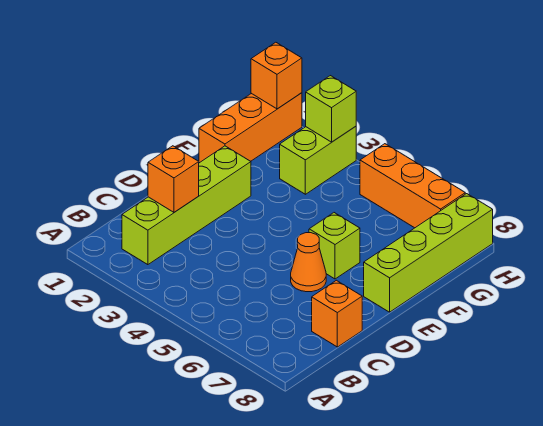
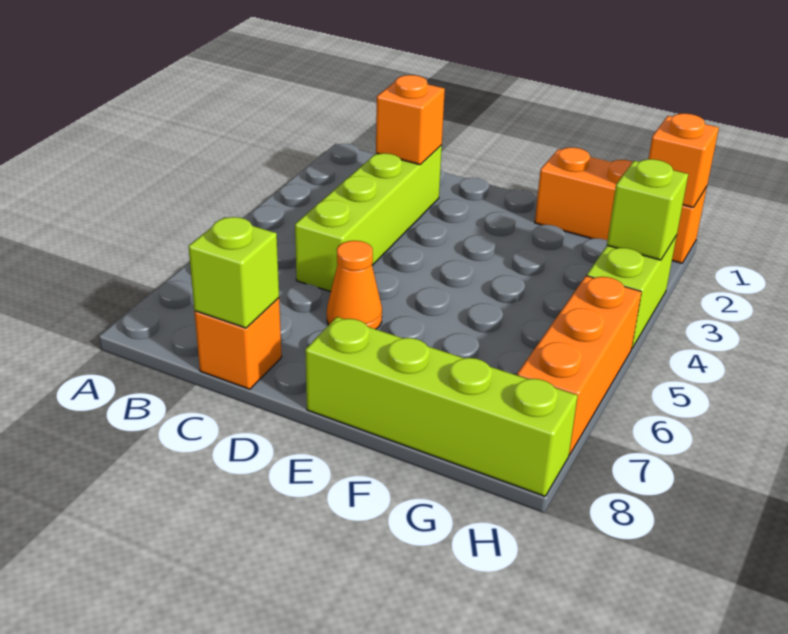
lime brick B2:E2 level 1 -> lime brick C2:C5 level 1
lime brick E6 level 1 -> lime brick C8 level 2
lime brick G3:H3 level 1 -> lime brick H3:H4 level 1

